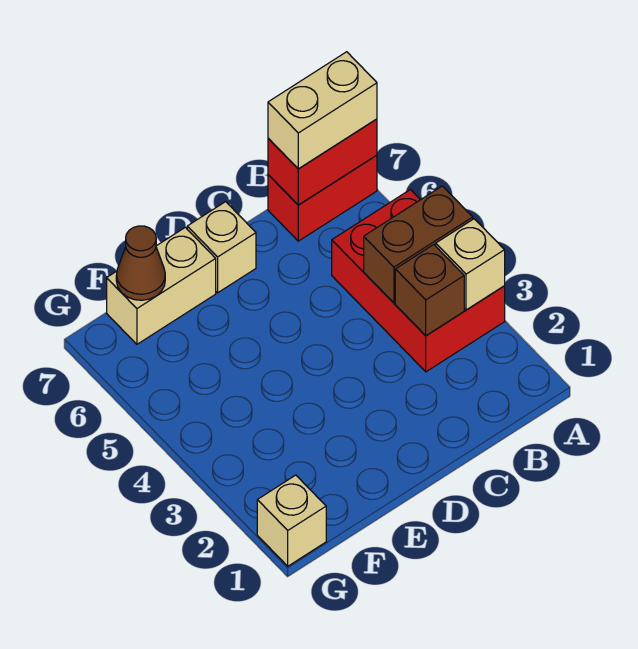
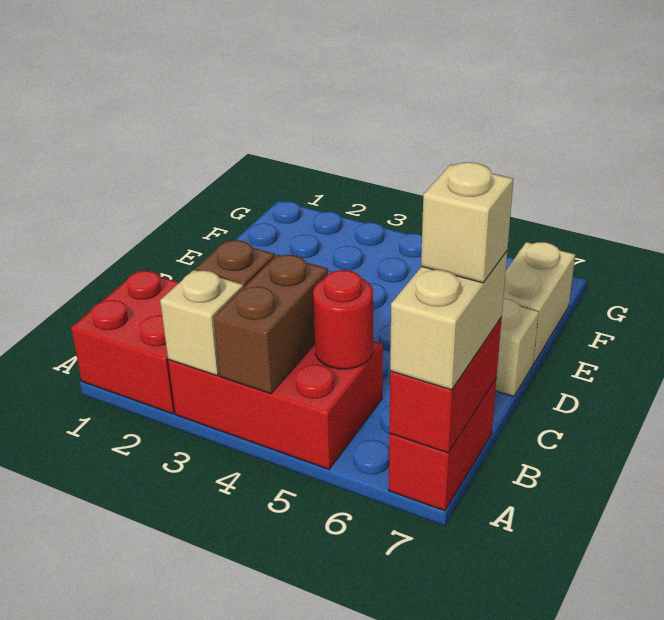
none -> red brick A1:B2 level 1
none -> red round brick B5 level 2
brown cone F7 level 2 -> none
tan brick G1 level 1 -> tan brick B7 level 4

